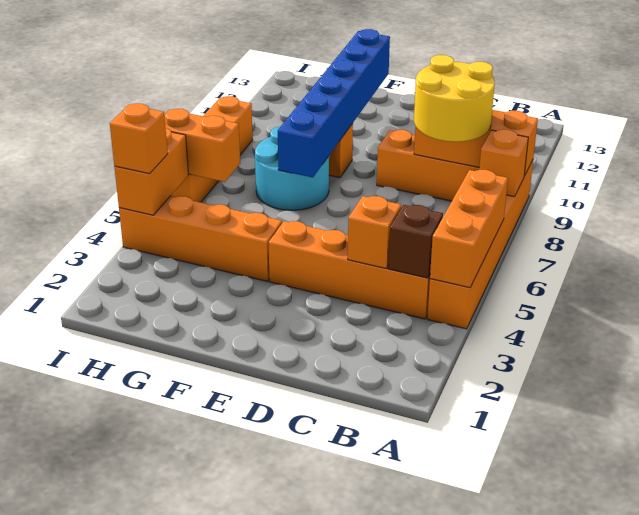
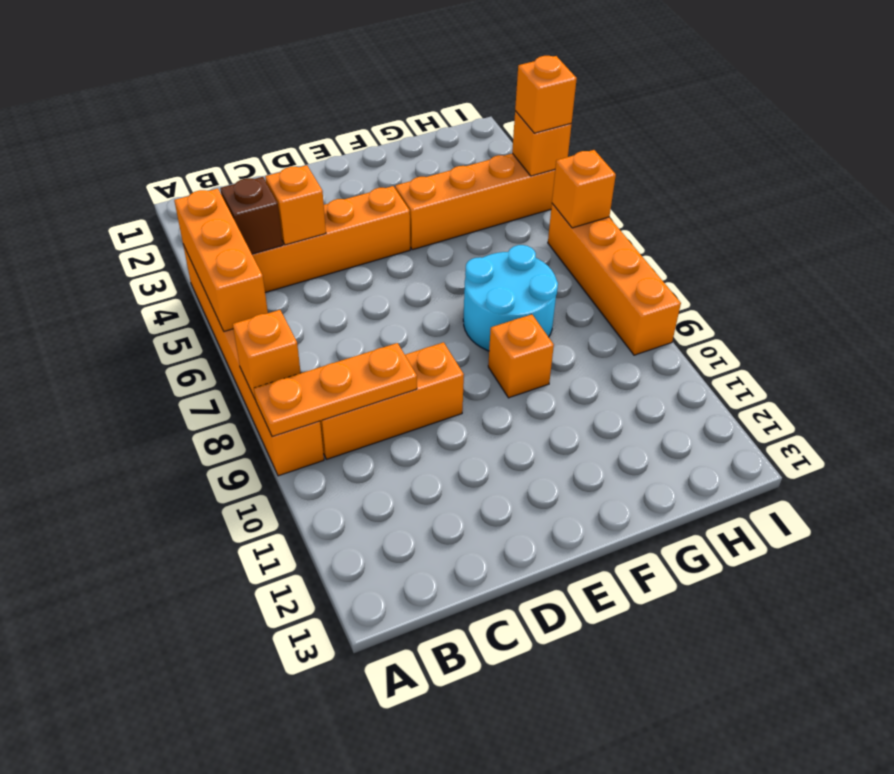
orange brick A9:C9 level 2 -> orange plate A9:C9 level 2
yellow round brick B8:C9 level 3 -> none
blue brick F7:F12 level 2 -> none
orange brick H6:I6 level 2 -> orange brick I6 level 2
orange brick I4:I5 level 2 -> orange brick I4 level 2

